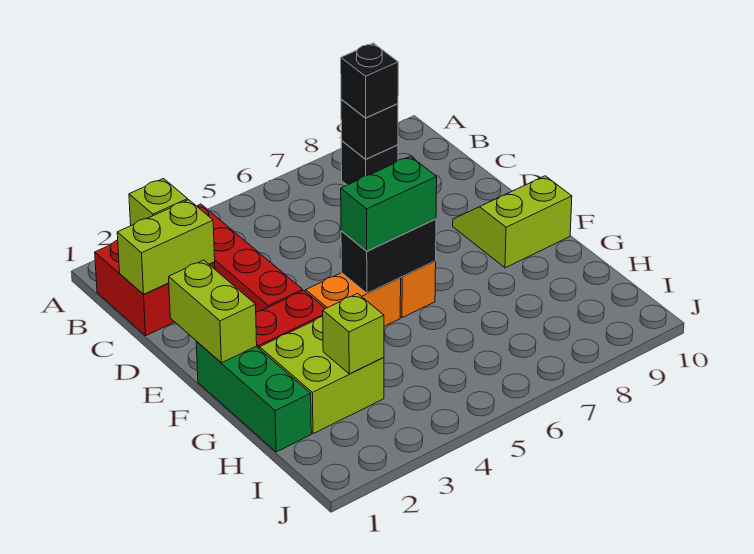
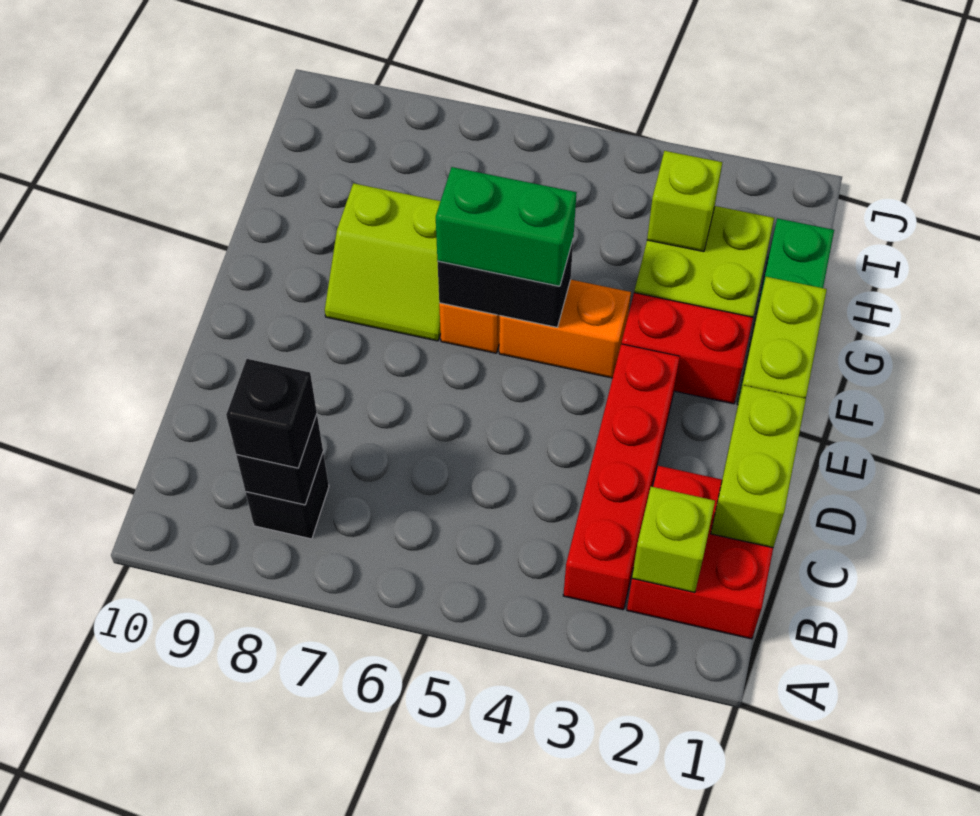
lime brick C1:C2 level 2 -> lime brick C1:D1 level 2
lime slope E9:F10 level 1 top F -> lime slope F7:G8 level 1 top G

